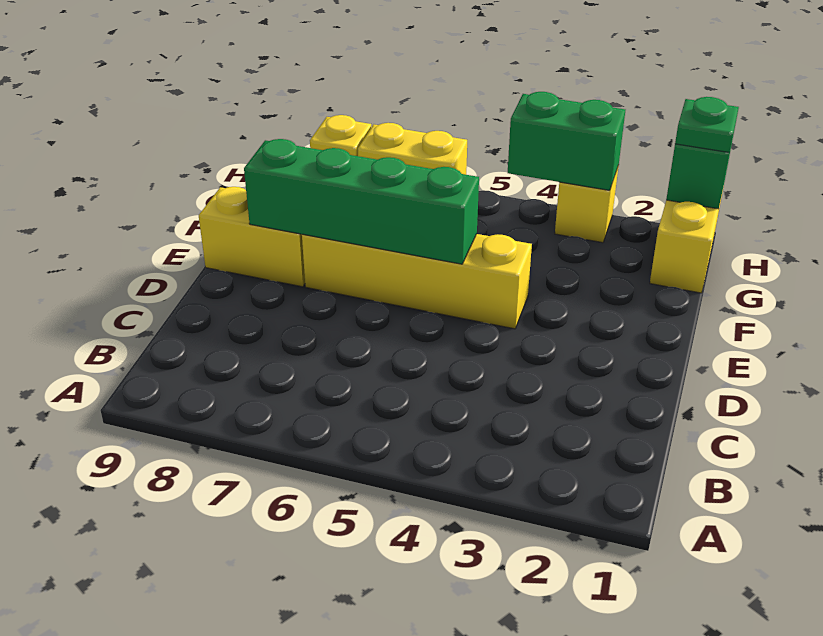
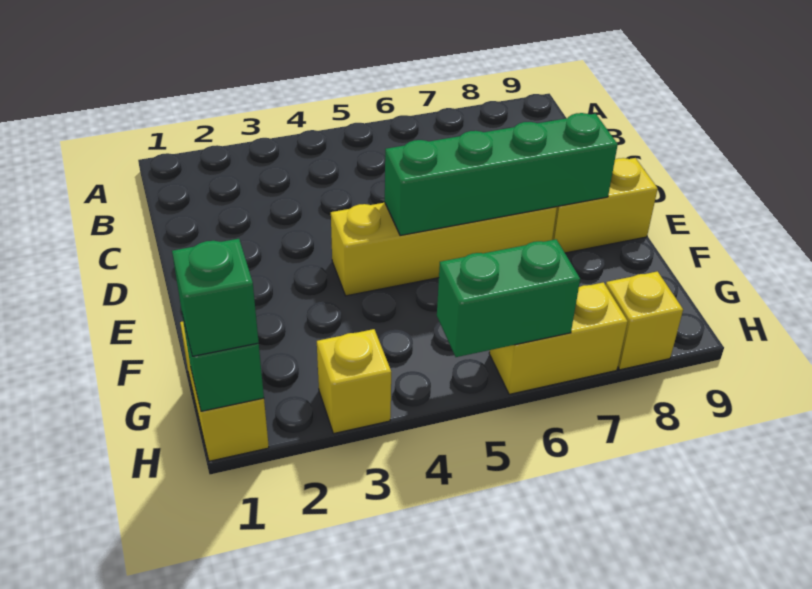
green plate H1 level 3 -> green brick H1 level 3
green brick H3:H4 level 2 -> green brick H5:H6 level 2

